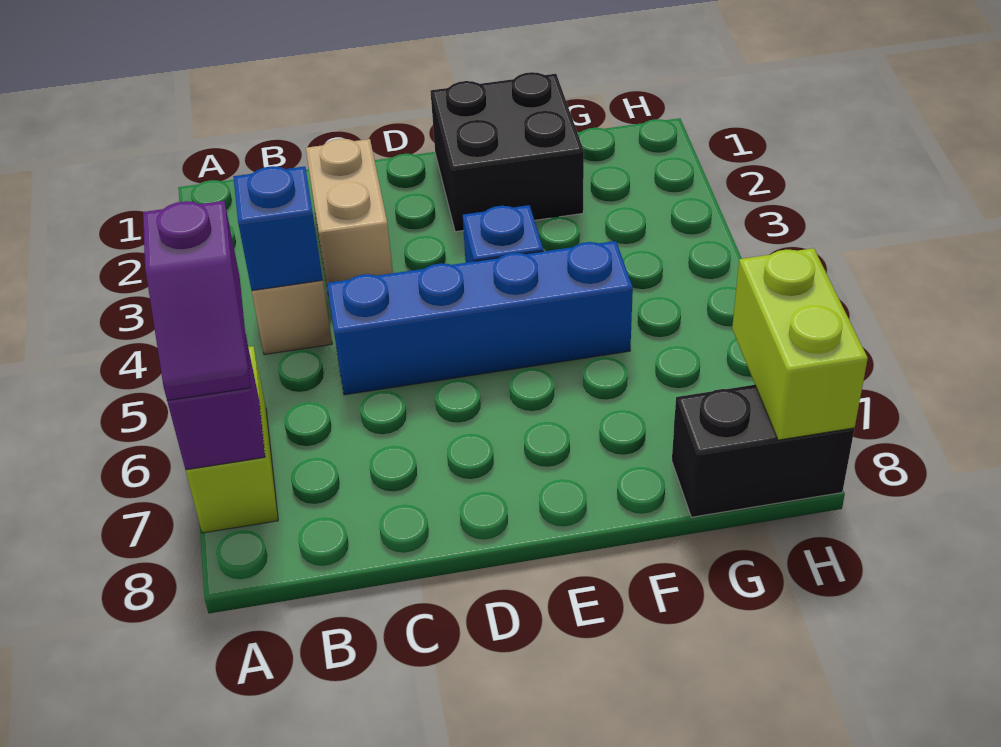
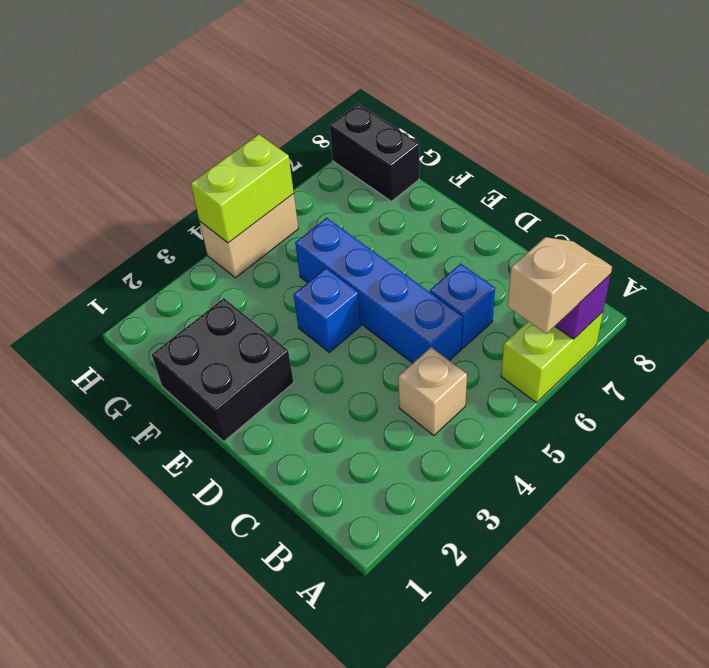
purple slope A6:A7 level 3 top 6 -> tan slope A6:A7 level 3 top 6
blue brick B4 level 2 -> blue brick C6 level 1
tan brick C2:C3 level 1 -> tan brick H4:H5 level 1
lime brick H7:H8 level 2 -> lime brick H4:H5 level 2

